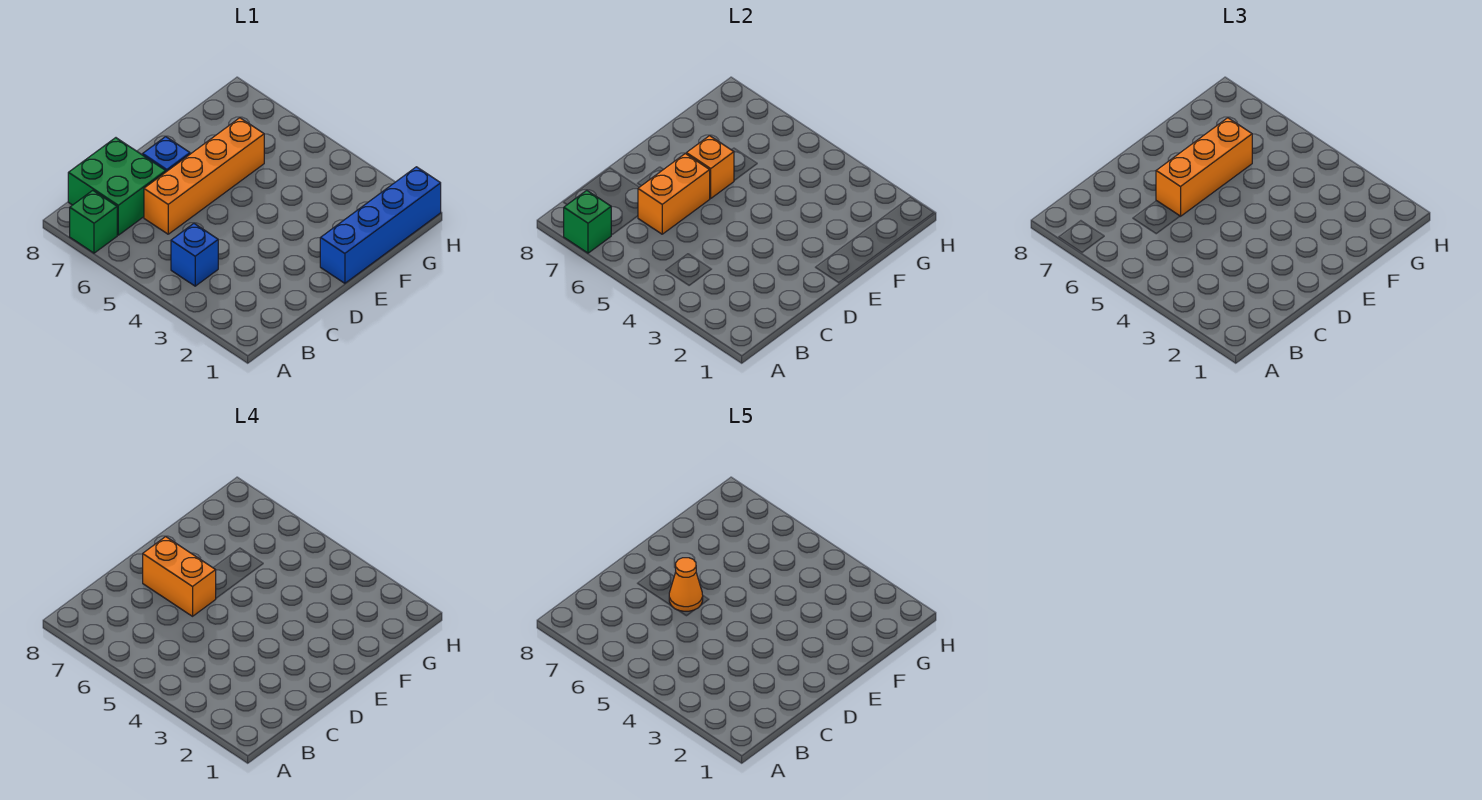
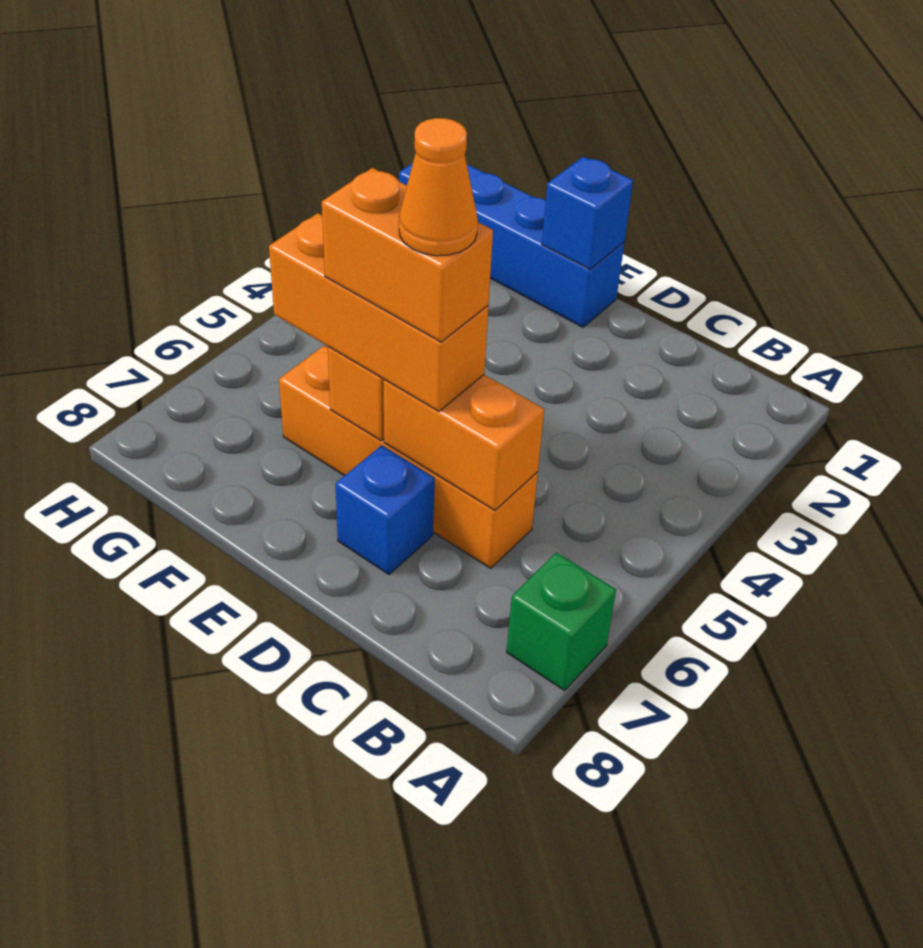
green brick A7 level 2 -> none
blue brick B4 level 1 -> blue brick E1 level 2
green brick B7:C8 level 1 -> none
orange brick D6:D7 level 4 -> orange brick D6:E6 level 4

